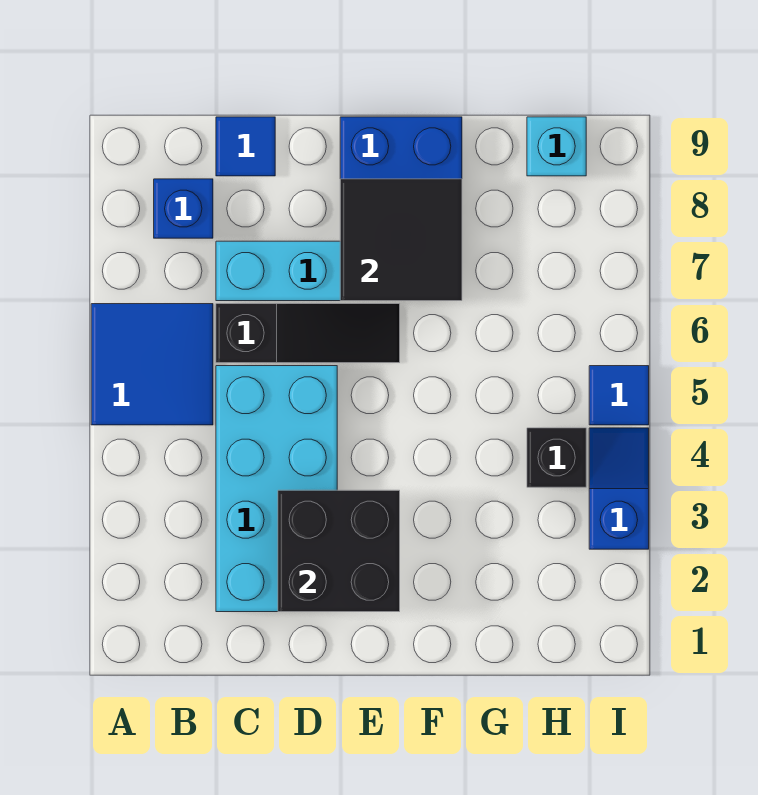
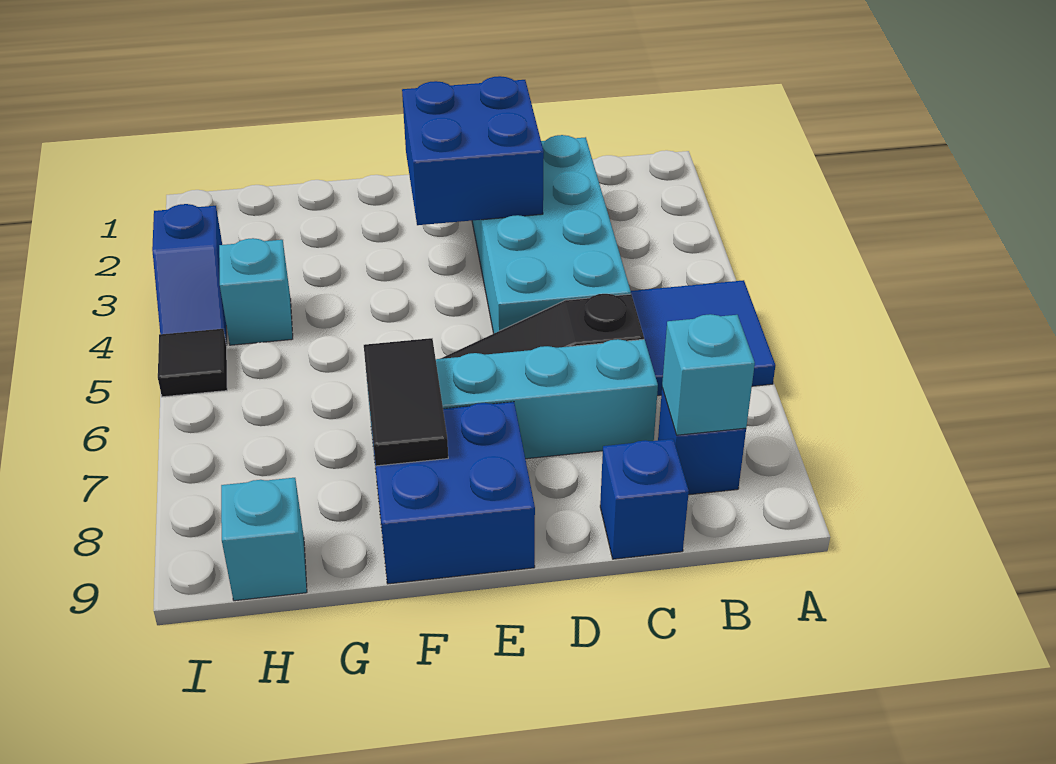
none -> cyan brick B8 level 2
blue tile C9 level 1 -> blue brick C9 level 1
black brick D2:E3 level 2 -> blue brick D2:E3 level 2
black tile E7:F8 level 2 -> black tile F7:F8 level 2
black brick H4 level 1 -> cyan brick H4 level 1
blue tile I5 level 1 -> black tile I5 level 1

